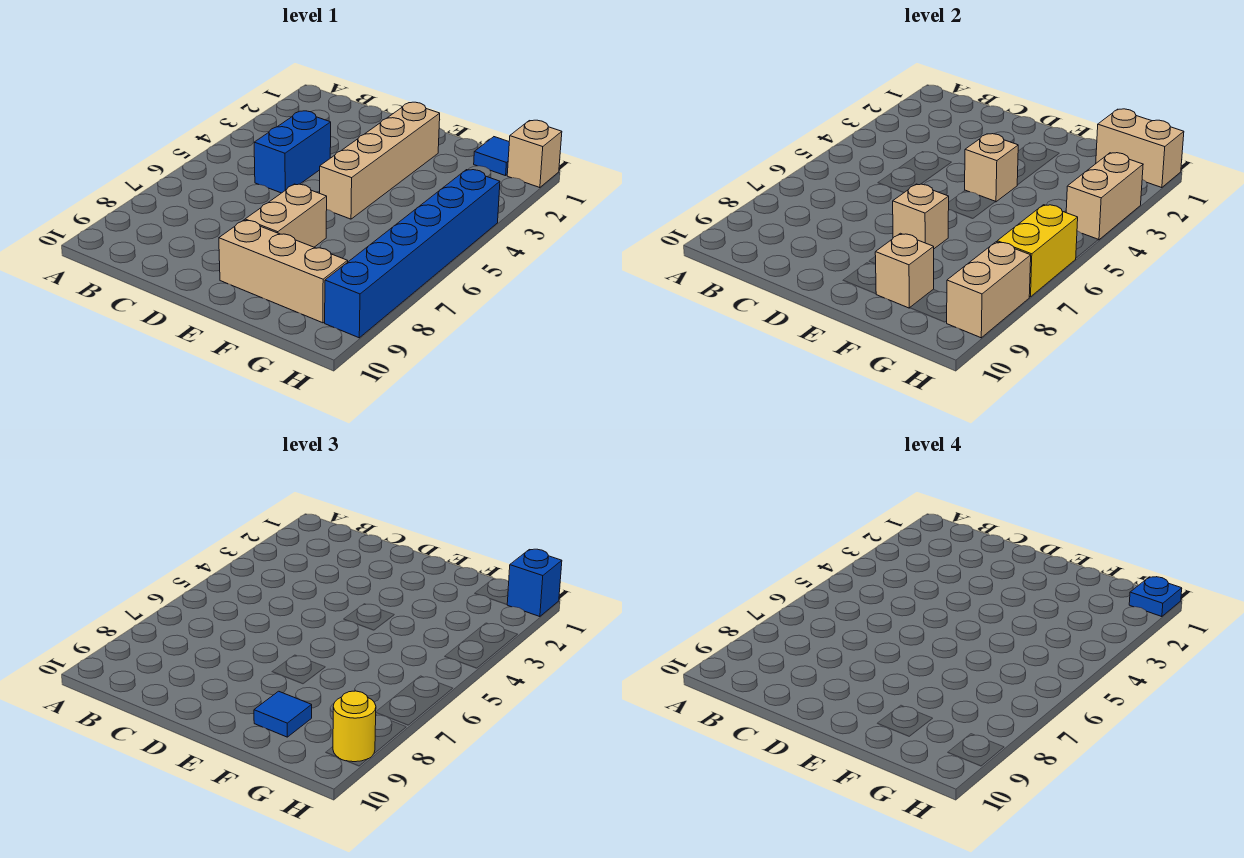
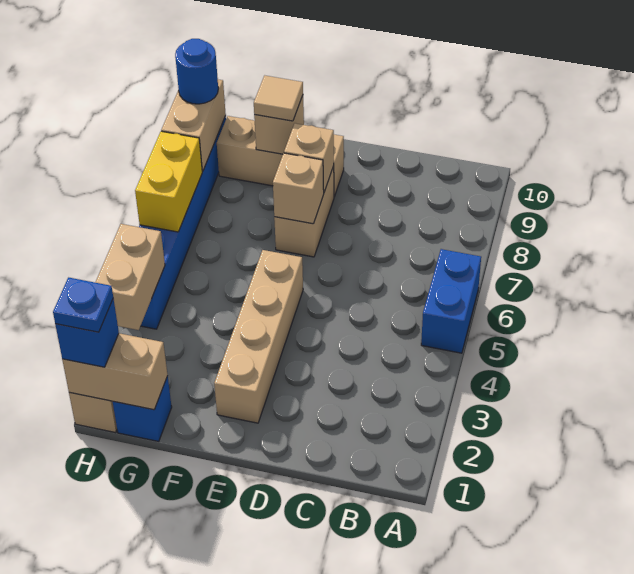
blue brick C4:C5 level 1 -> blue brick A5:A6 level 1
tan brick E4 level 2 -> tan brick E8 level 2
blue tile F9 level 3 -> tan tile F9 level 3
blue tile G1 level 1 -> blue brick G1 level 1
yellow round brick H9 level 3 -> blue round brick H9 level 3

